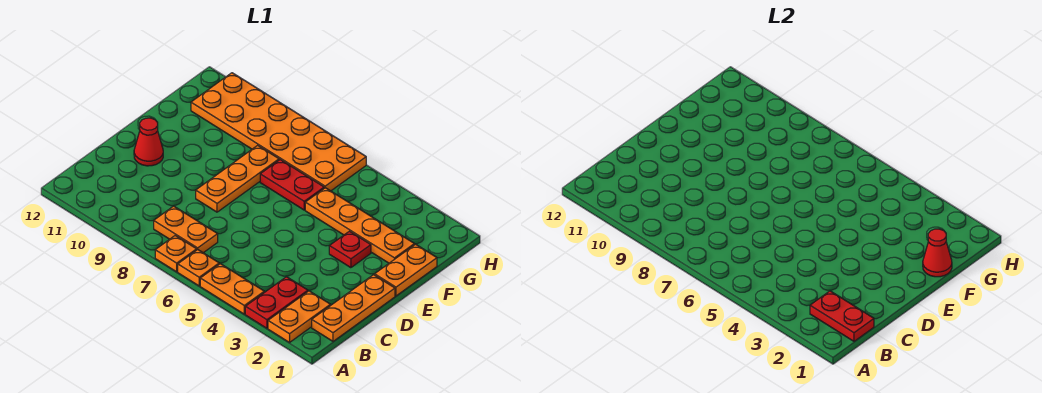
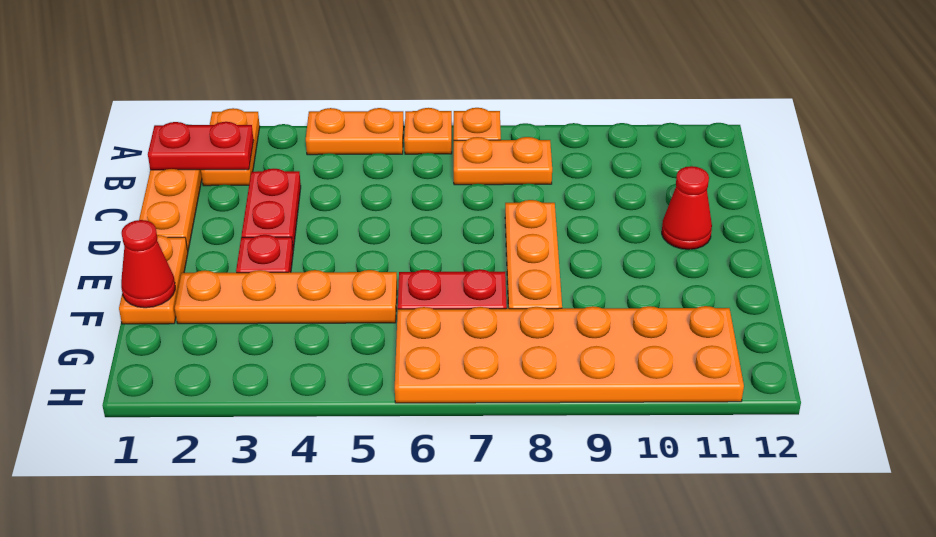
red plate A3:B3 level 1 -> red plate C3:D3 level 1

